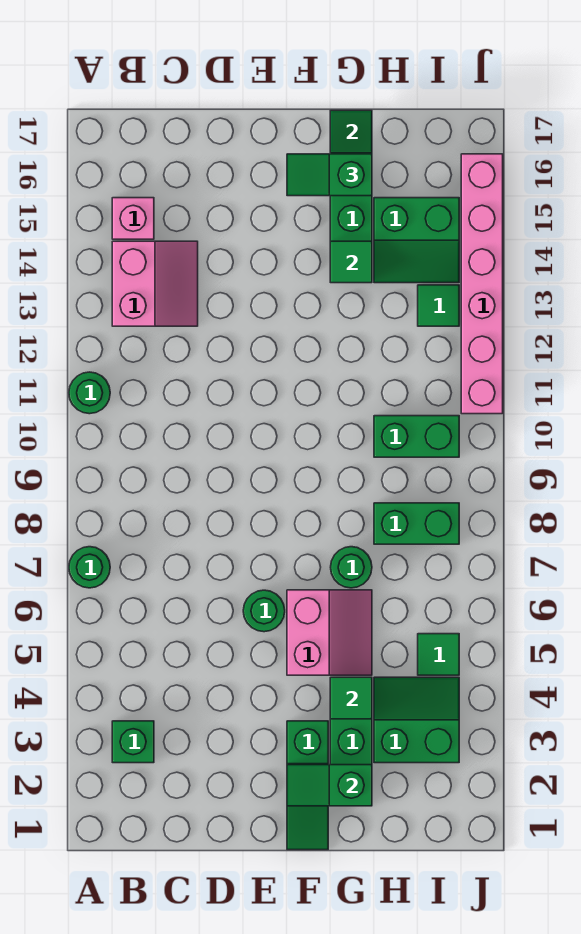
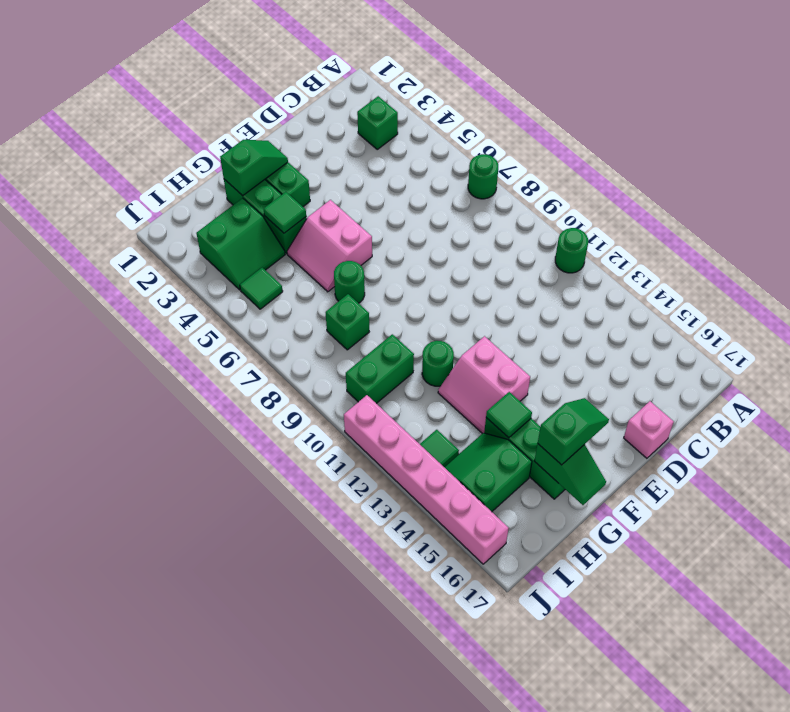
pink slope B13:C14 level 1 top B -> pink slope F12:G13 level 1 top F
pink brick B15 level 1 -> pink brick D17 level 1
green round brick E6 level 1 -> green round brick G11 level 1
green brick H8:I8 level 1 -> green brick H8 level 1

